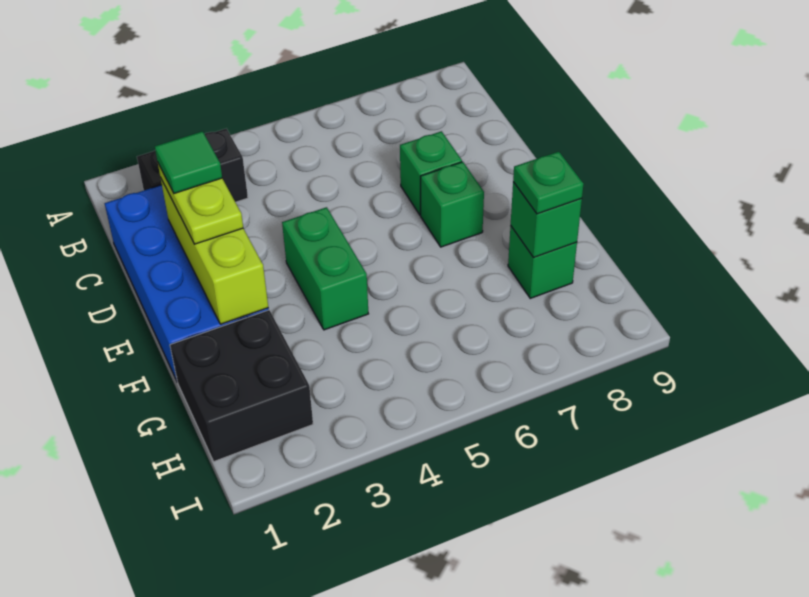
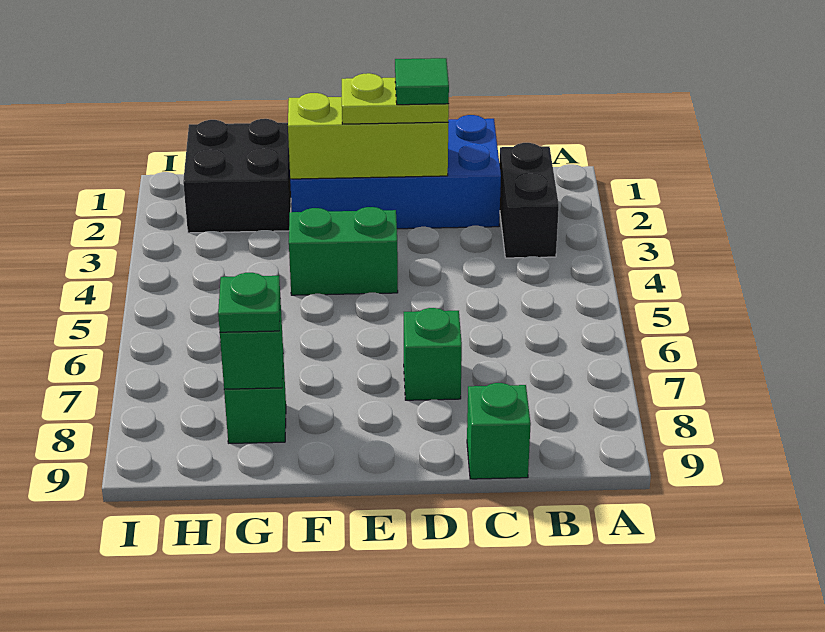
green brick E7 level 1 -> green brick C9 level 1

